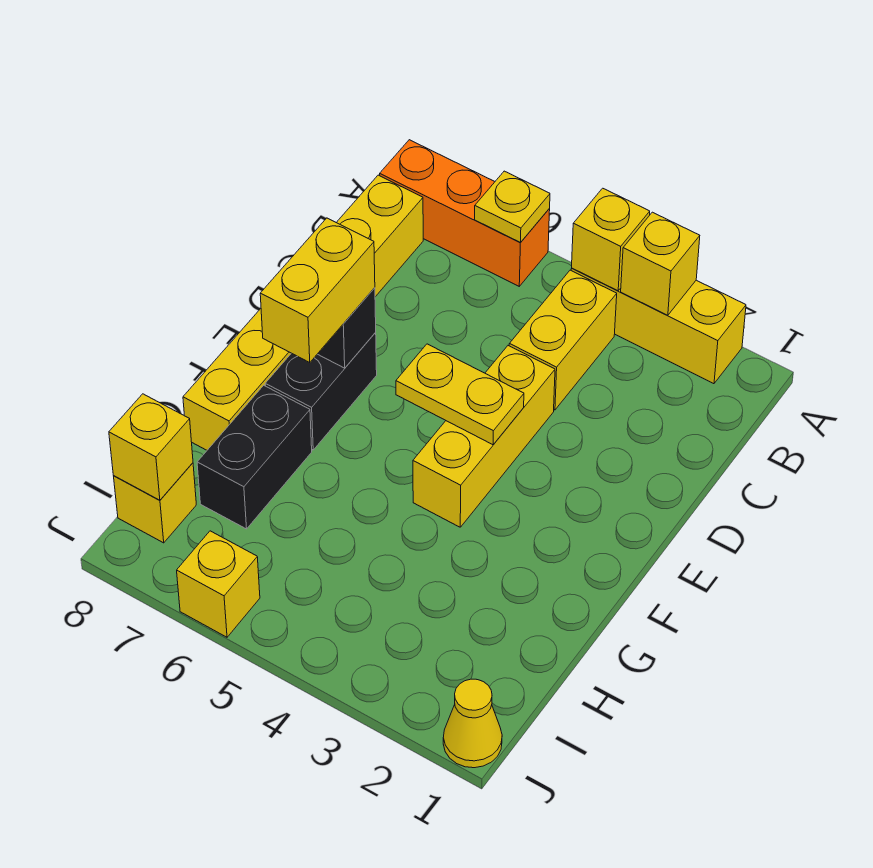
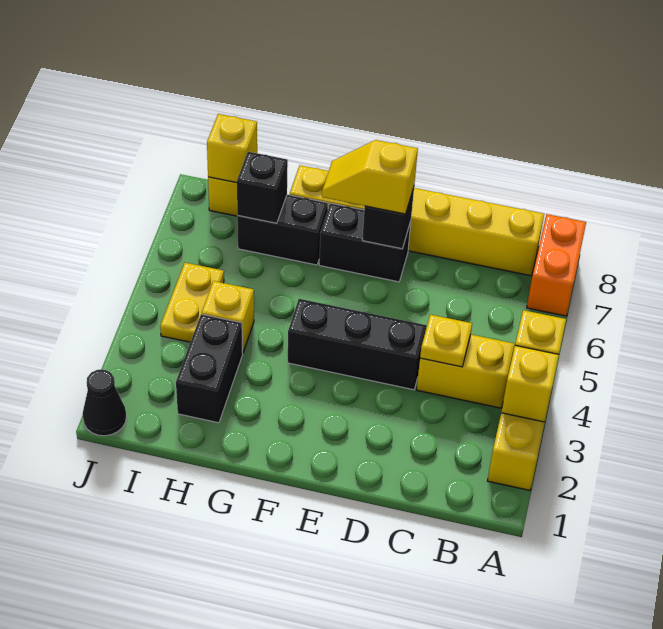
orange brick A6:A8 level 1 -> orange brick A7:A8 level 1
yellow plate A6 level 2 -> yellow plate C4 level 2
yellow brick D4:F4 level 1 -> black brick D4:F4 level 1
yellow plate E4:E5 level 2 -> yellow plate I4:I5 level 1
yellow brick E7:F7 level 3 -> yellow slope E7:F7 level 3 top E
none -> black brick H2:H3 level 1
none -> black brick H7 level 2
yellow cone J1 level 1 -> black cone J1 level 1
yellow brick J6 level 1 -> yellow brick H4 level 1

